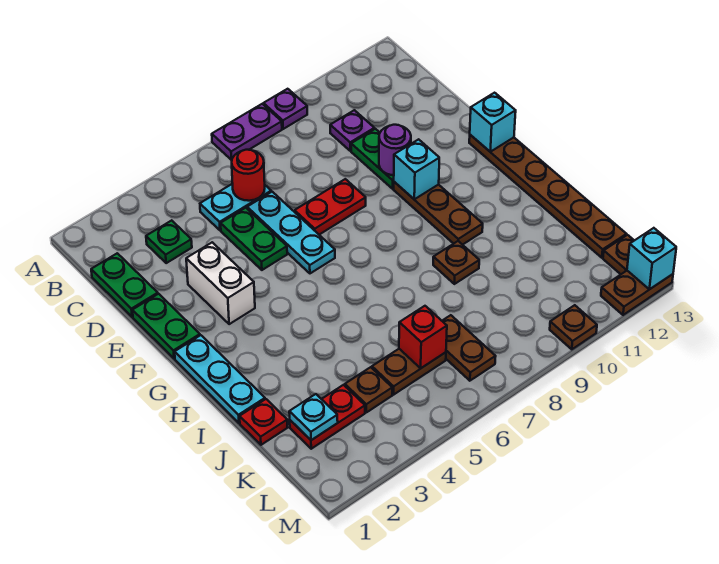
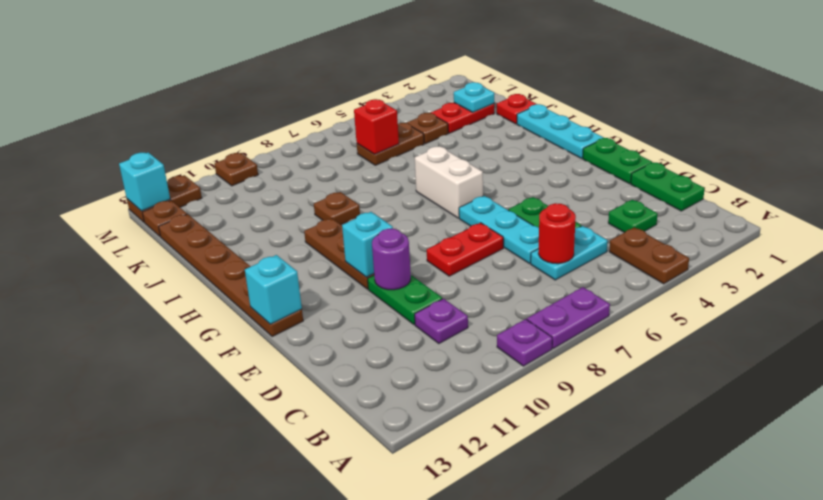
white brick E3:F3 level 1 -> white brick G6:H6 level 1
brown plate K7:L7 level 1 -> brown plate A4:B4 level 1

